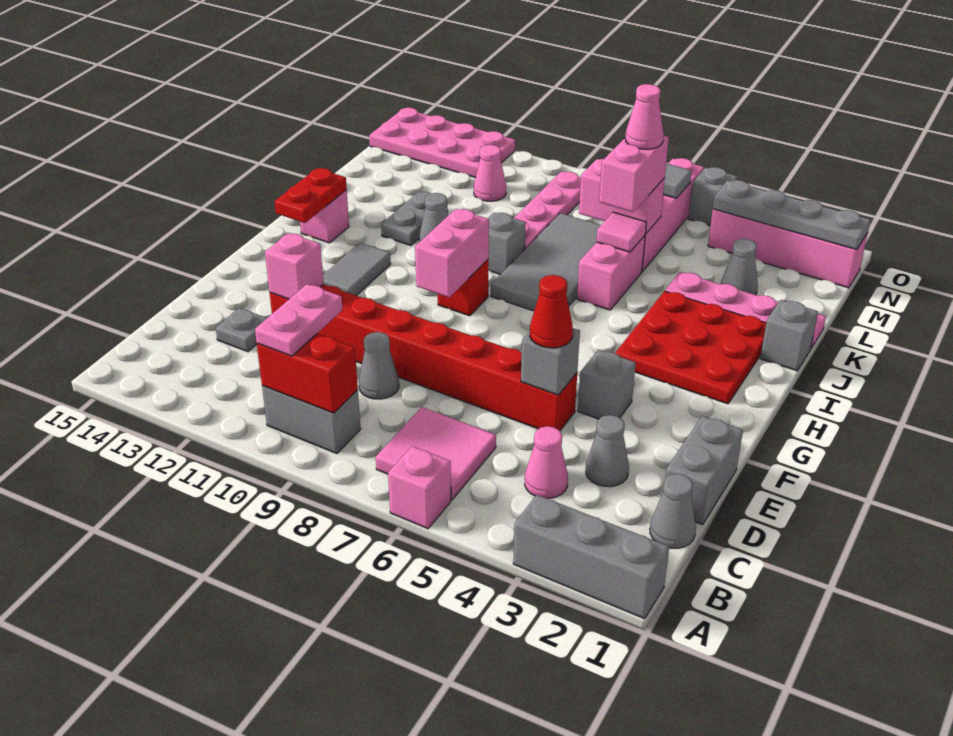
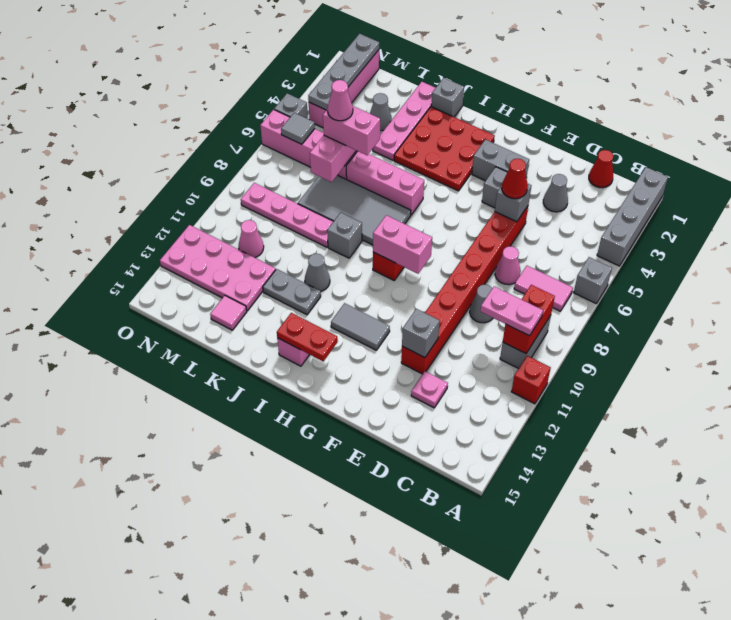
grey brick A1:A3 level 1 -> grey brick A1:A4 level 1
pink brick A6 level 1 -> grey brick A6 level 1
none -> red brick A11 level 1
pink tile B6:C7 level 1 -> pink tile B7:C7 level 1
grey cone C1 level 1 -> red cone C1 level 1
pink cone C4 level 1 -> pink cone D7 level 1
grey brick D1:E1 level 1 -> grey brick F3:G3 level 1
grey plate D13 level 1 -> pink plate D13 level 1
pink brick E12 level 2 -> grey brick E12 level 2
pink brick J6:K6 level 1 -> pink brick I6:K6 level 1
pink tile K6 level 2 -> pink tile L14 level 1
pink plate N12:O15 level 1 -> pink plate L12:O13 level 1

